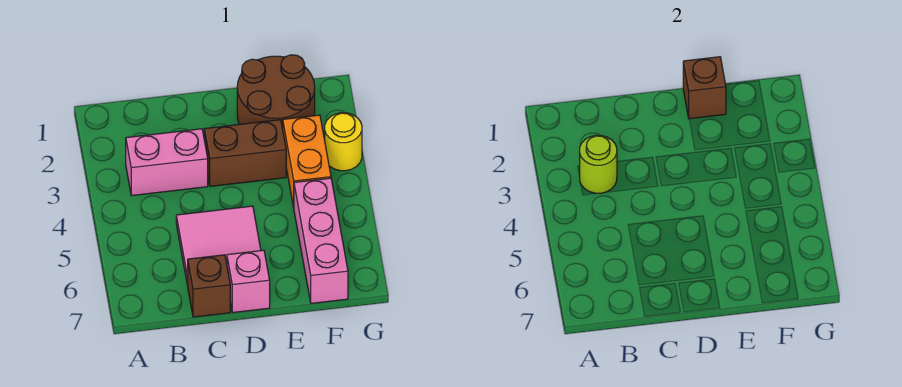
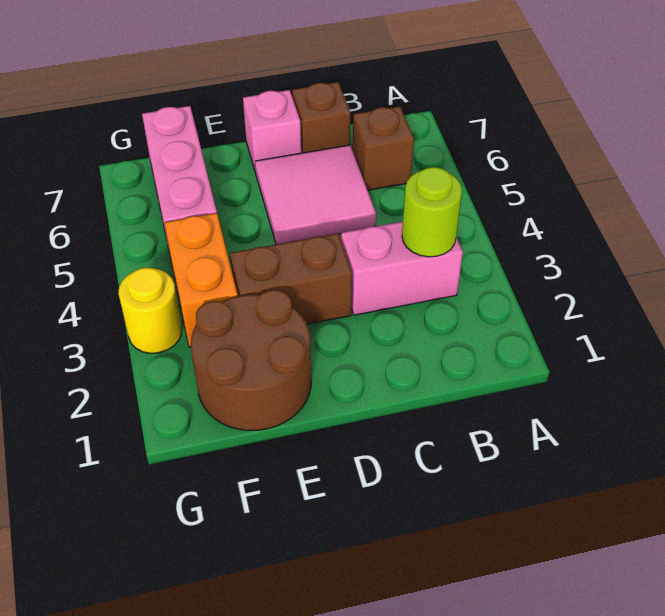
brown brick E1 level 2 -> brown brick B6 level 1

